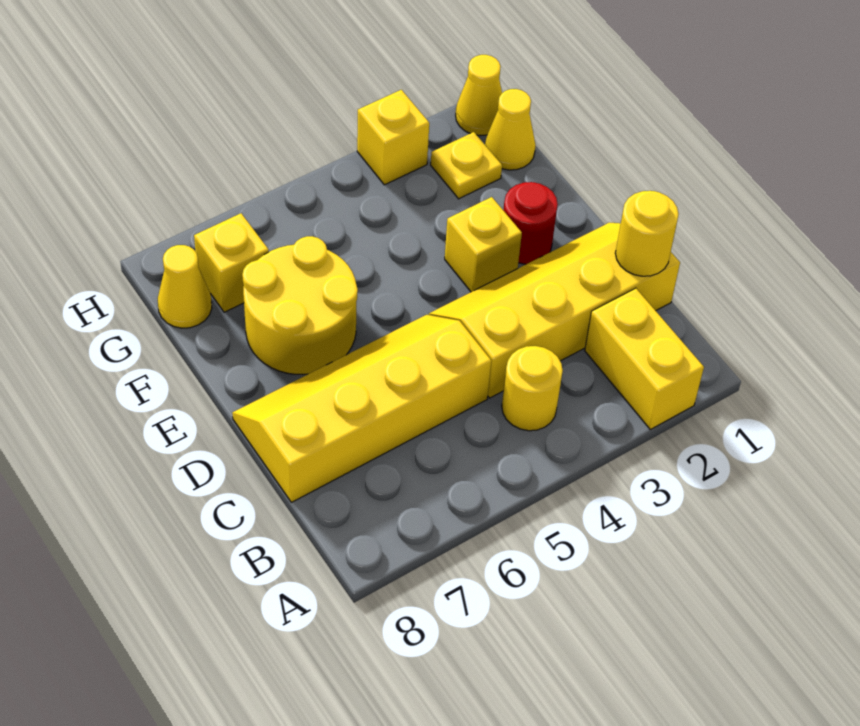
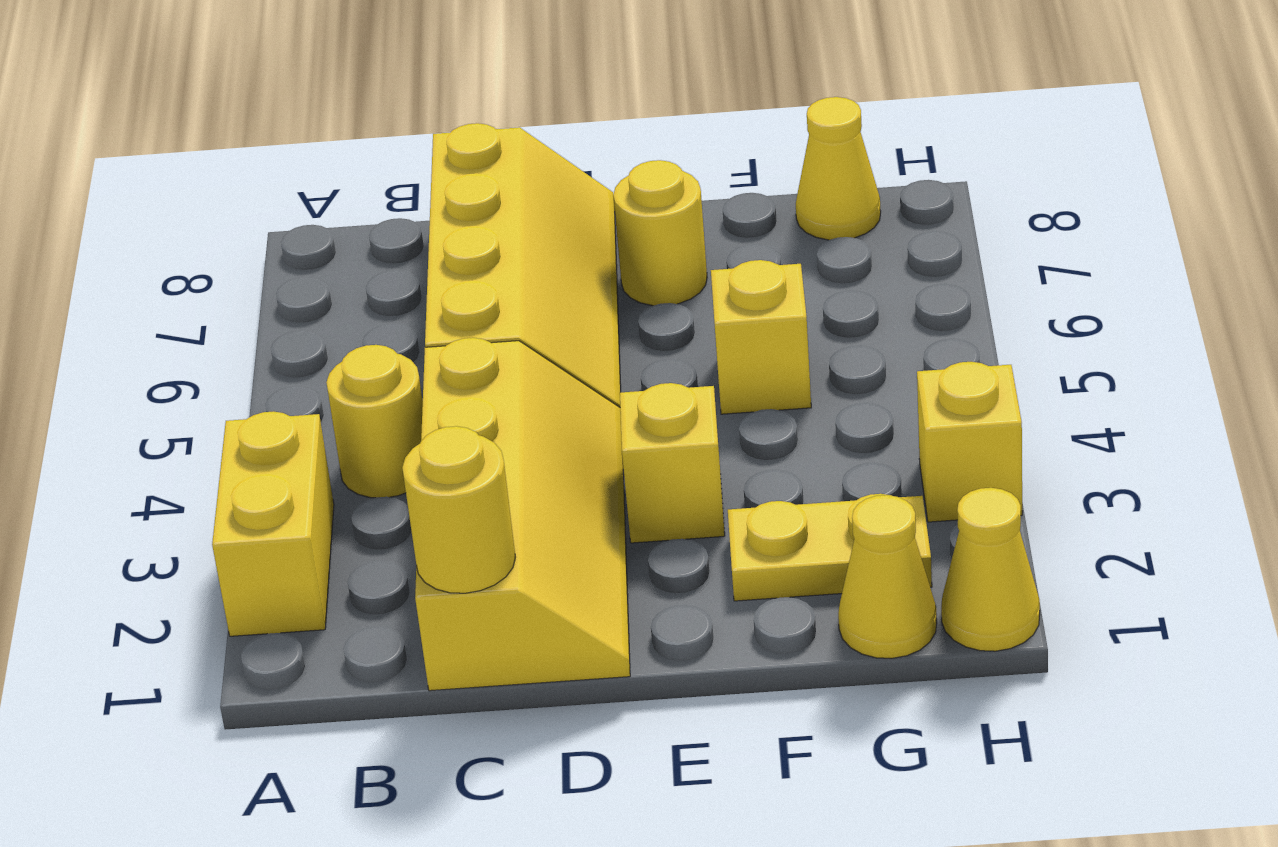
yellow brick A2:B2 level 1 -> yellow brick A2:A3 level 1
red round brick E2 level 1 -> none
yellow round brick E6:F7 level 1 -> yellow round brick E7 level 1
yellow plate G2 level 1 -> yellow plate F2:G2 level 1
yellow brick G7 level 1 -> yellow brick F5 level 1

